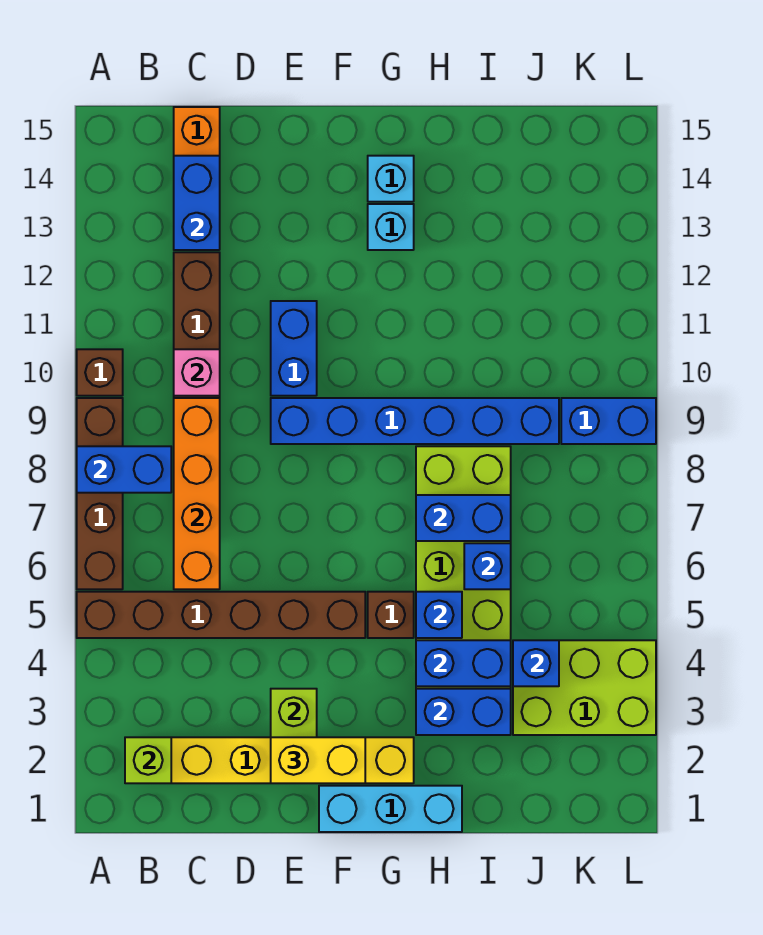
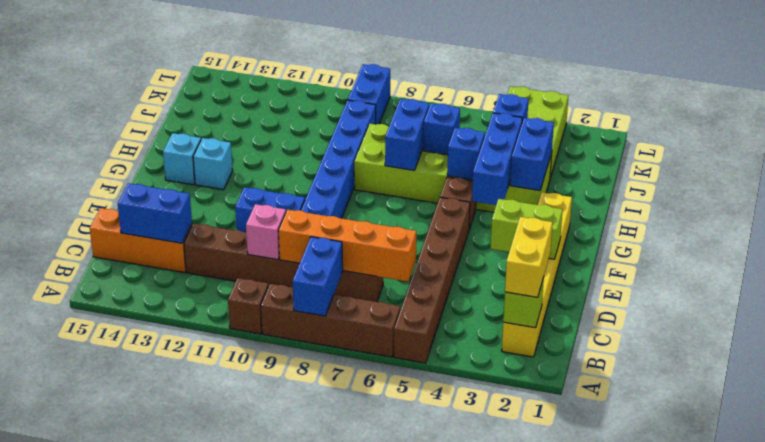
yellow brick E2:F2 level 3 -> yellow brick B2:C2 level 3
cyan brick F1:H1 level 1 -> none
blue brick H4:I4 level 2 -> blue brick G4:I4 level 2

